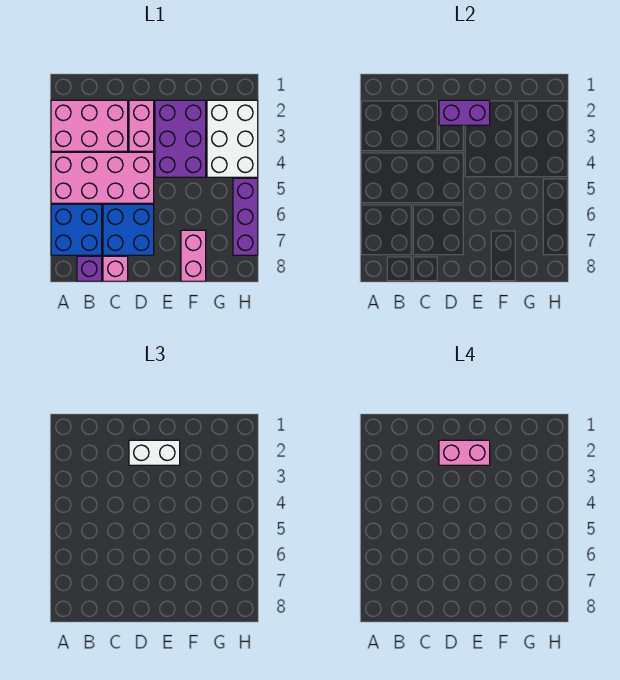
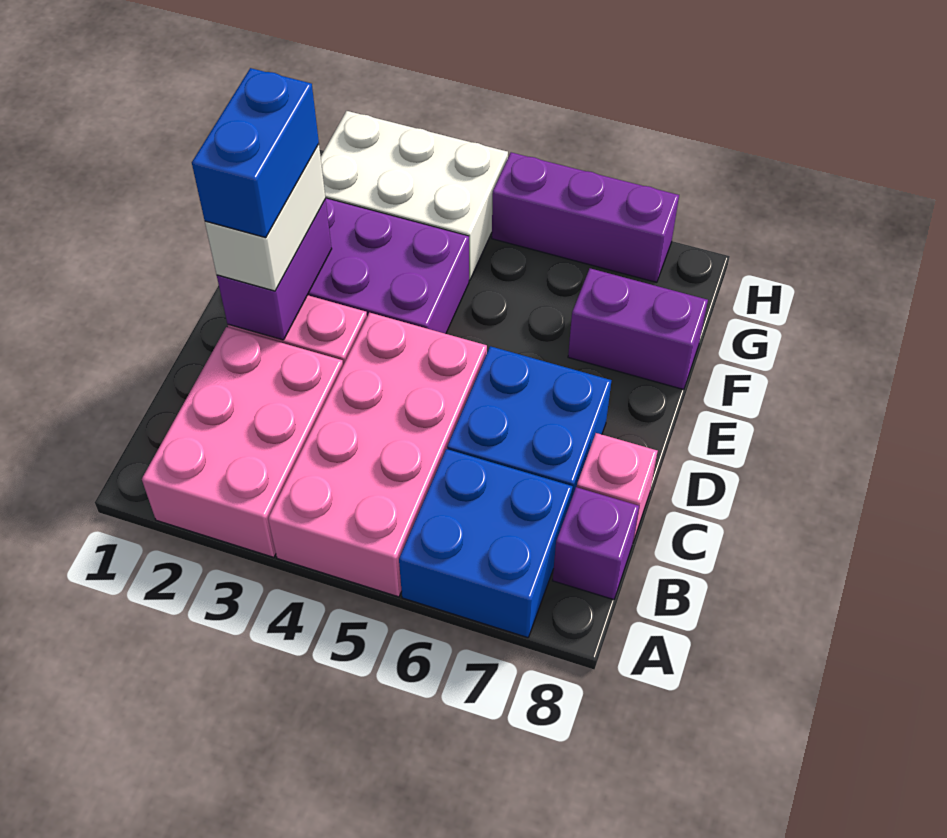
pink brick D2:E2 level 4 -> blue brick D2:E2 level 4
pink brick F7:F8 level 1 -> purple brick F7:F8 level 1

